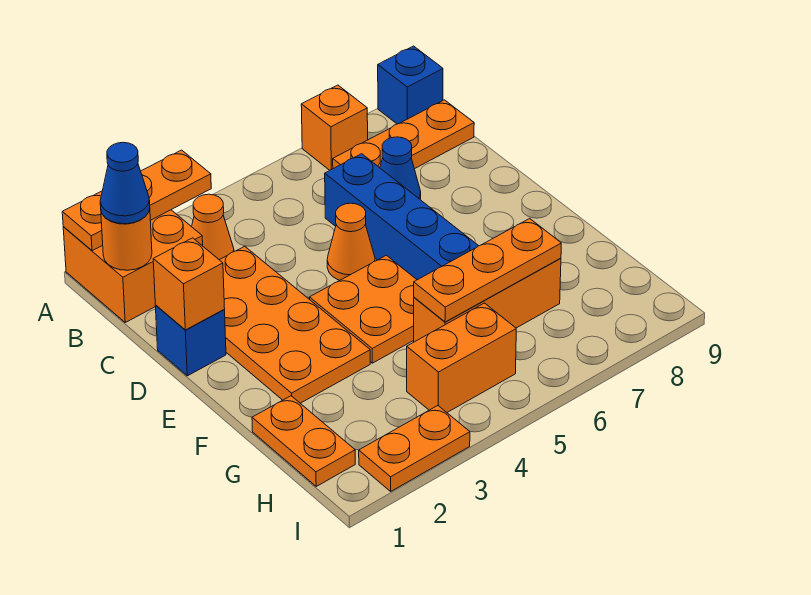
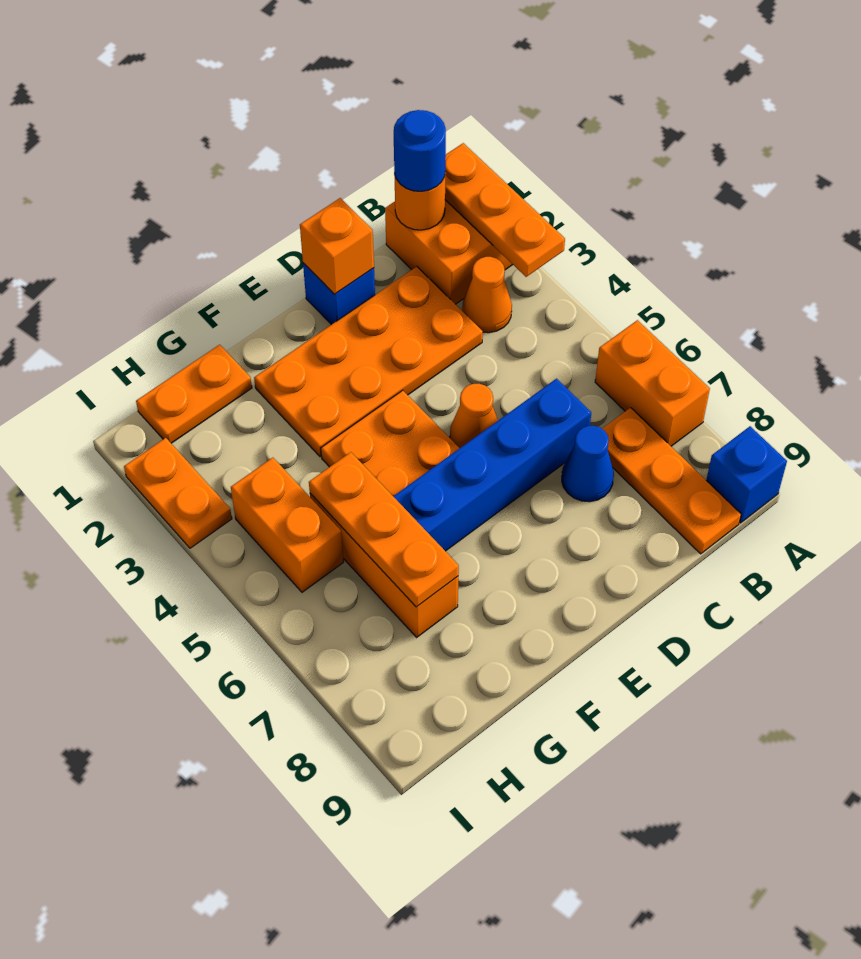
orange brick A7 level 1 -> orange brick A6:A7 level 1
blue cone B1 level 3 -> blue round brick B1 level 3

